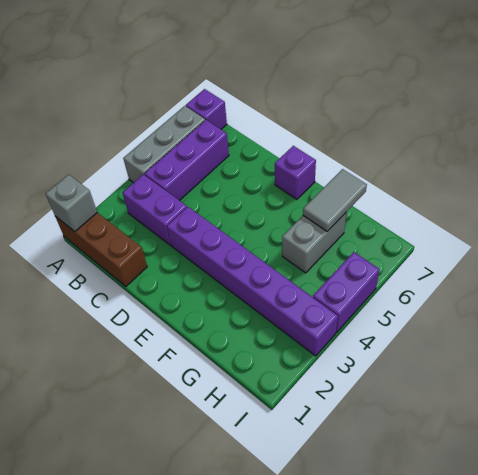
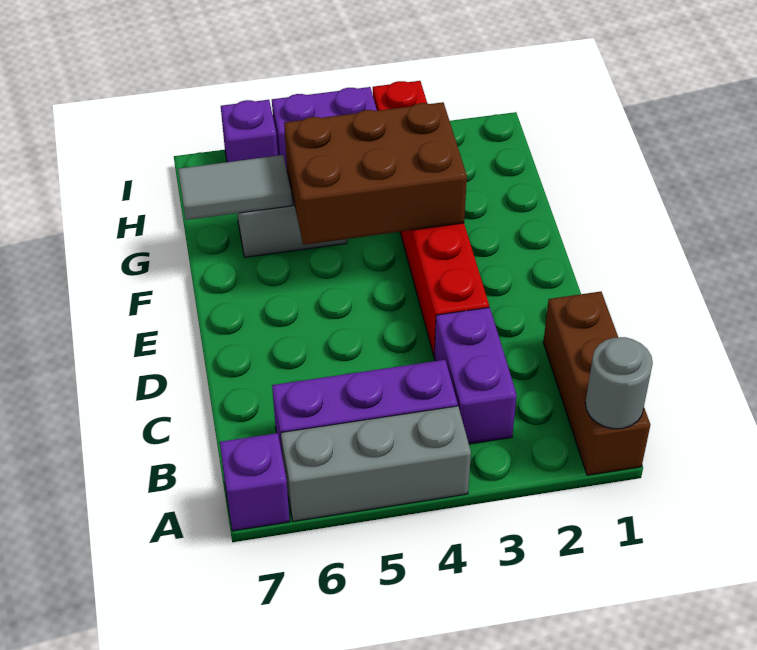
grey brick A1 level 2 -> grey round brick A1 level 2
purple brick D3:I3 level 1 -> red brick D3:I3 level 1
purple brick E7 level 1 -> purple brick I6 level 1
none -> brown brick F3:G5 level 2

